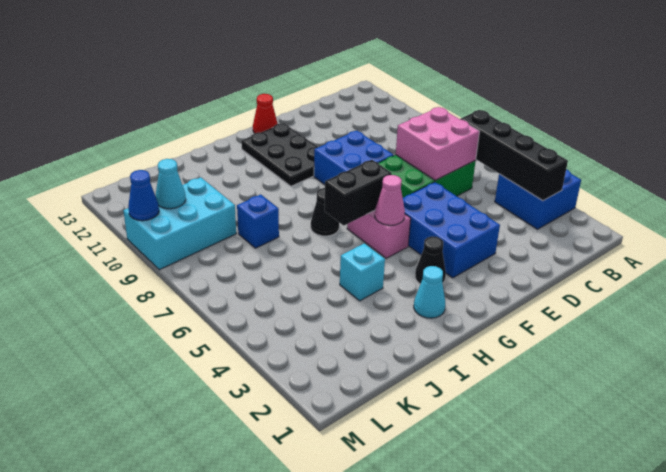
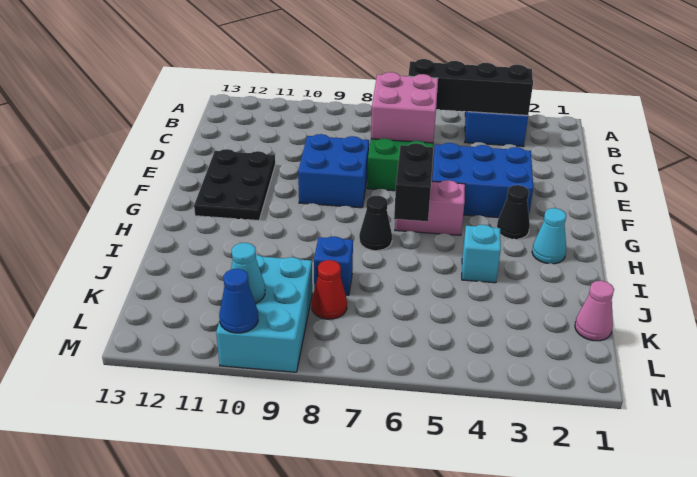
black plate F10:G12 level 1 -> black plate E11:G12 level 1
red cone F13 level 1 -> red cone K8 level 1
pink cone G5 level 2 -> pink cone K1 level 1

